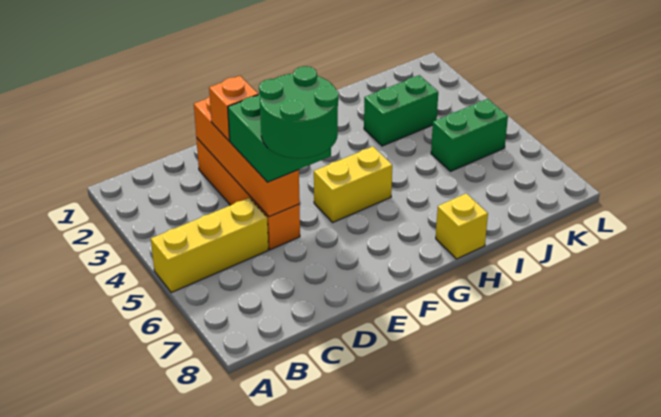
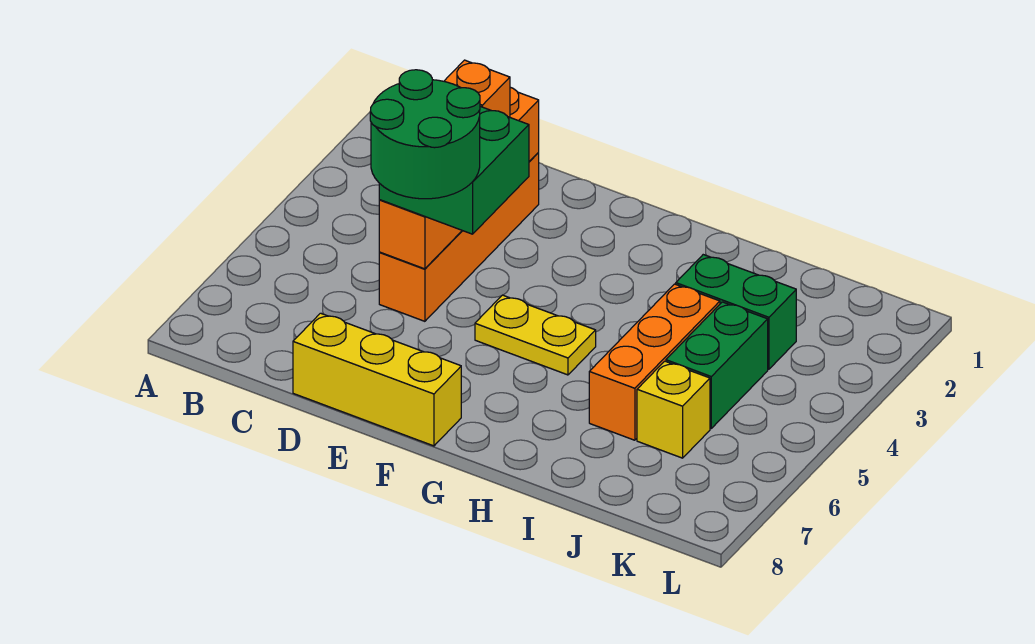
yellow brick A5:C5 level 1 -> yellow brick D8:F8 level 1
yellow brick F5:G5 level 1 -> yellow plate F5:G5 level 1
yellow brick H8 level 1 -> yellow brick J6 level 1
none -> orange brick I4:I6 level 1
green brick J5:K5 level 1 -> green brick J4:J5 level 1

